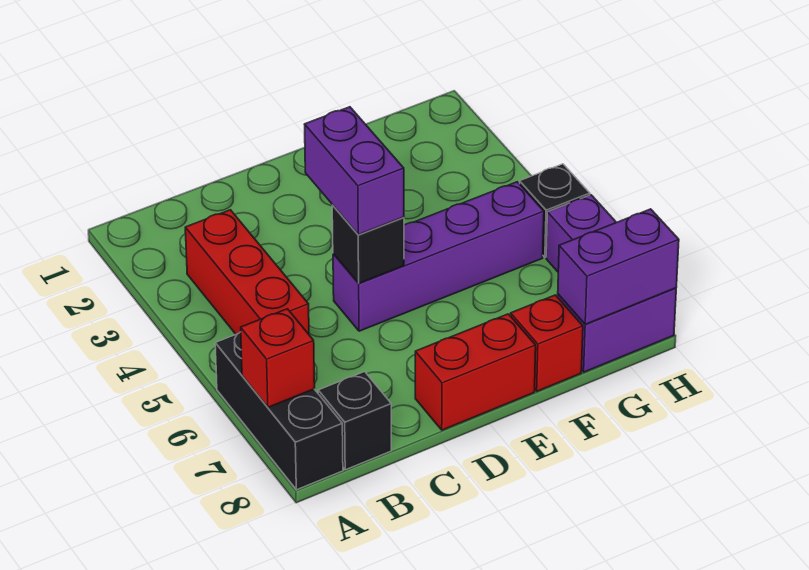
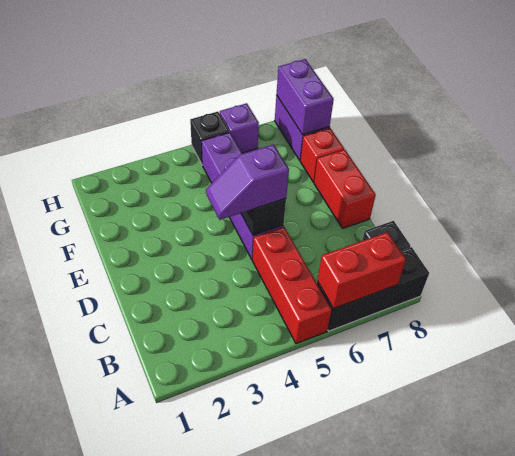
red brick A7 level 2 -> red brick A6:A7 level 2
red brick B3:B5 level 1 -> red brick A5:C5 level 1
purple brick D4:D5 level 3 -> purple slope D4:D5 level 3 top 5

